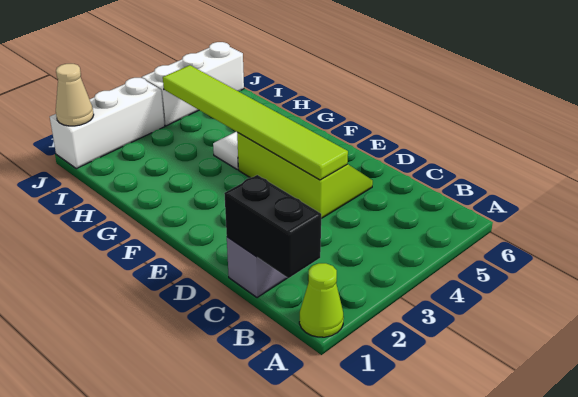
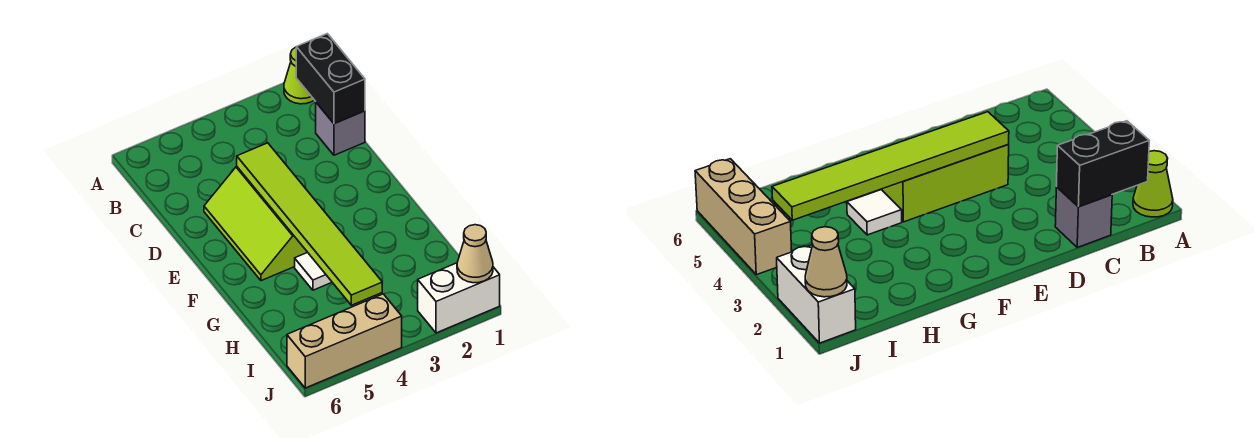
white brick J1:J3 level 1 -> white brick J1:J2 level 1
white brick J4:J6 level 1 -> tan brick J4:J6 level 1

